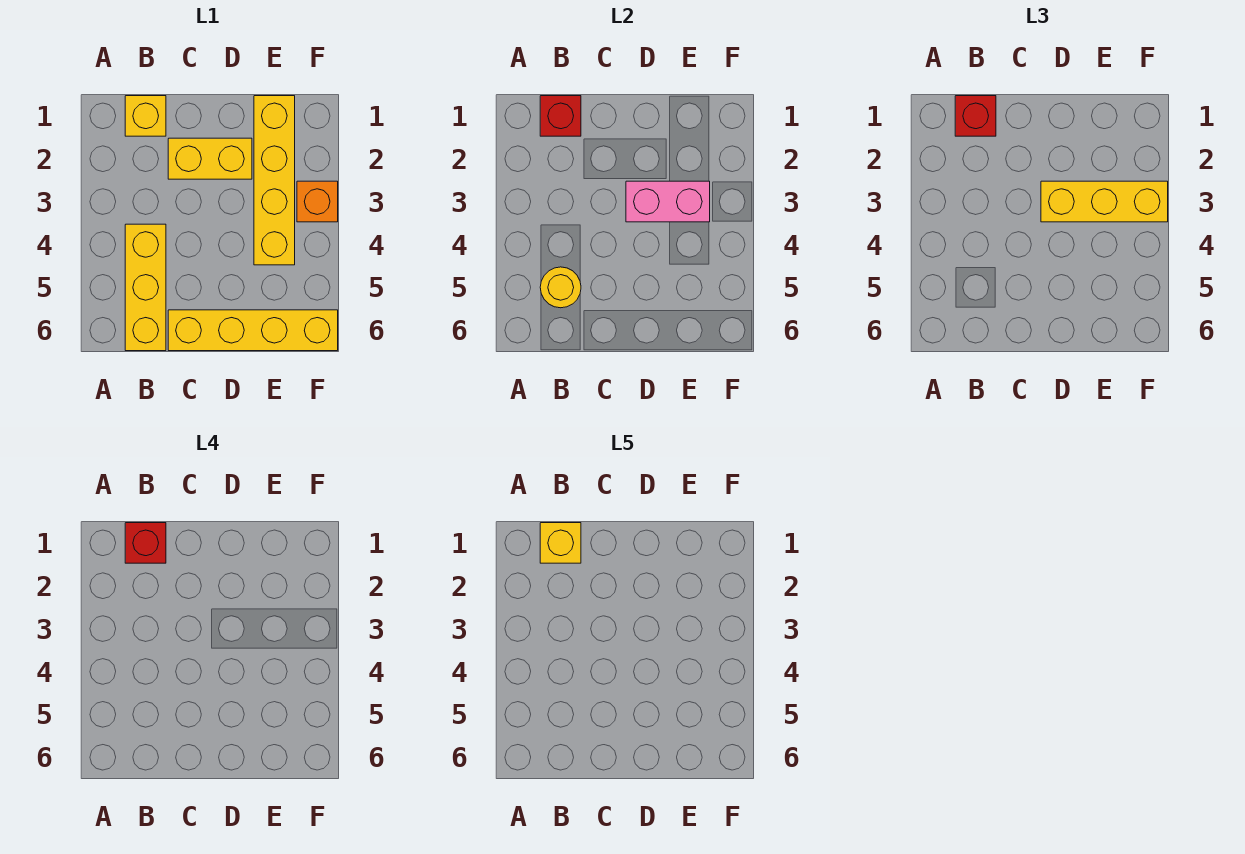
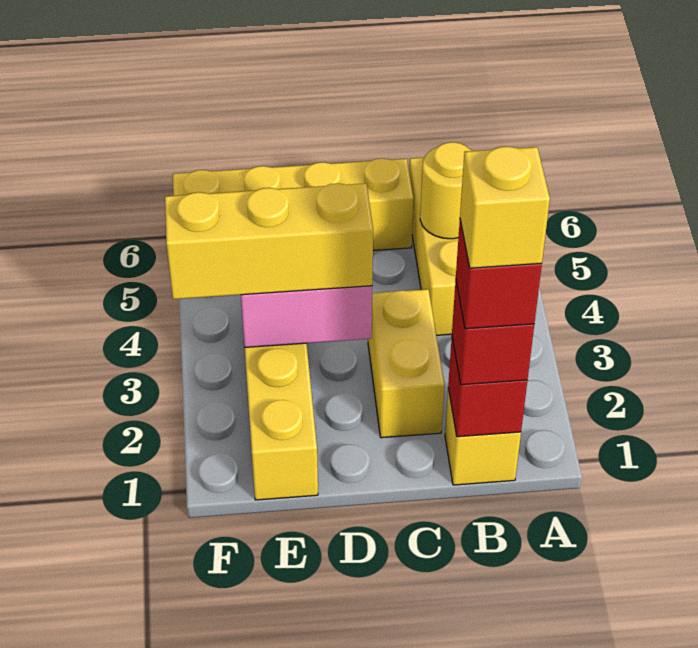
yellow brick C2:D2 level 1 -> yellow brick C2:C3 level 1
orange brick F3 level 1 -> none

